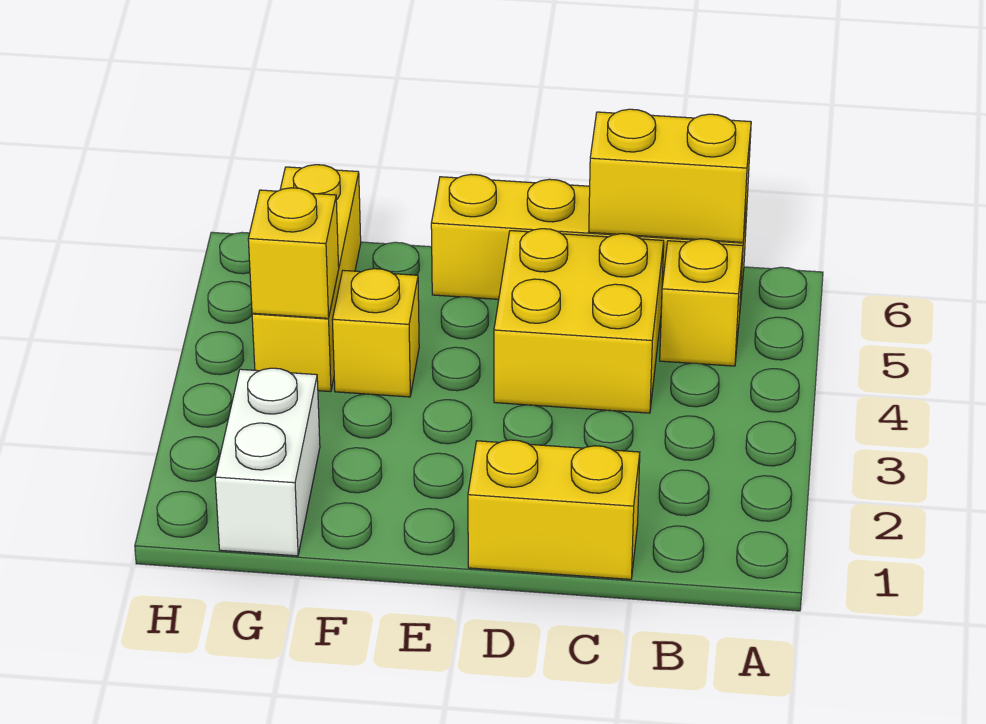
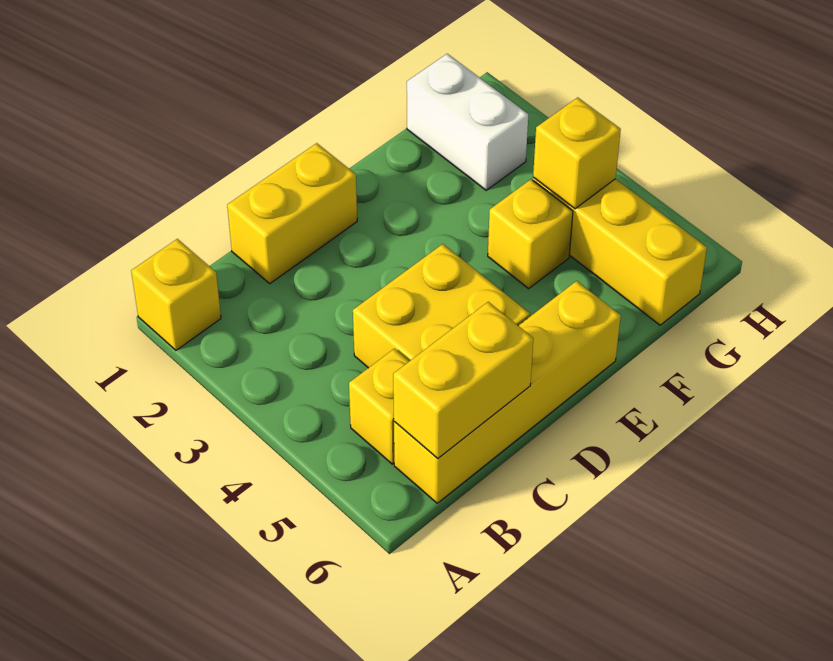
none -> yellow brick A1 level 1

